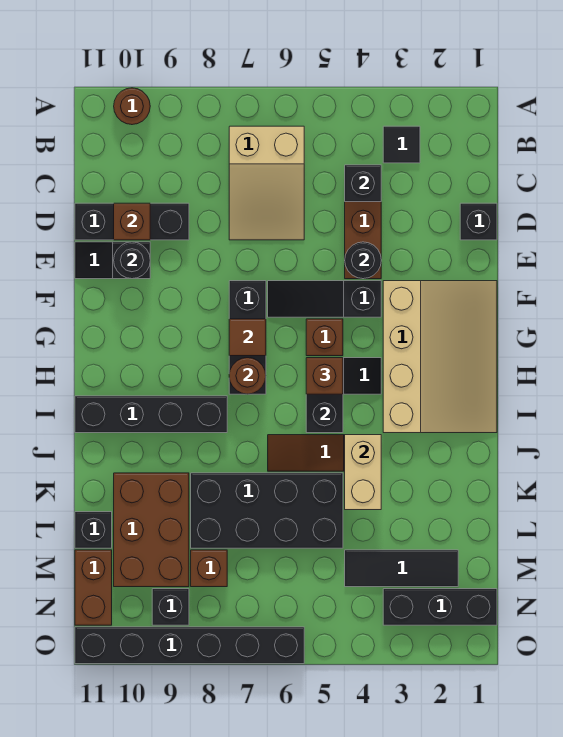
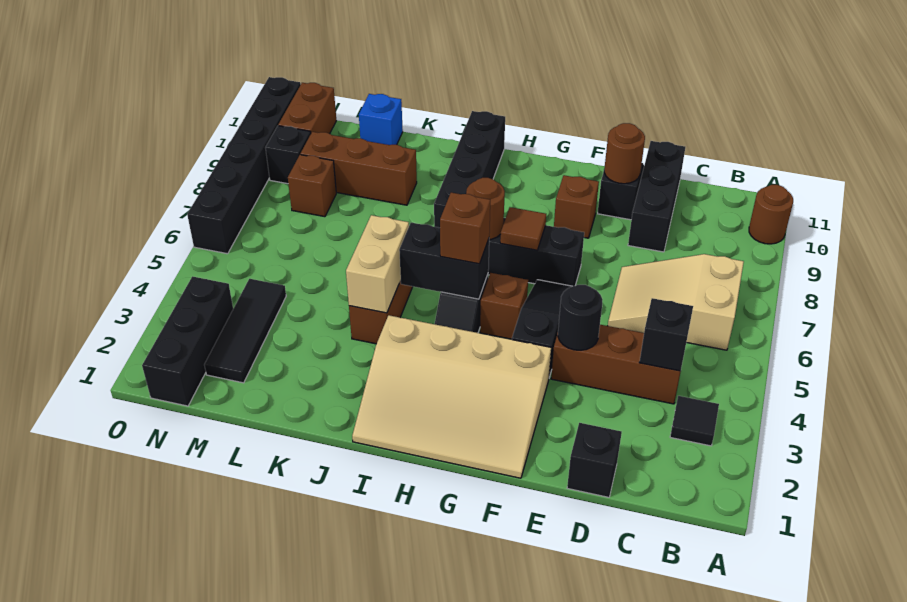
brown brick D10 level 2 -> brown brick F9 level 1
black round brick E10 level 2 -> brown round brick E10 level 2
tan brick J4:K4 level 2 -> tan brick J4:J5 level 2
black brick K5:L8 level 1 -> none
brown brick K9:M10 level 1 -> brown brick K9:M9 level 1
black brick L11 level 1 -> blue brick L11 level 1
brown brick M11:N11 level 1 -> brown brick N10:N11 level 1

